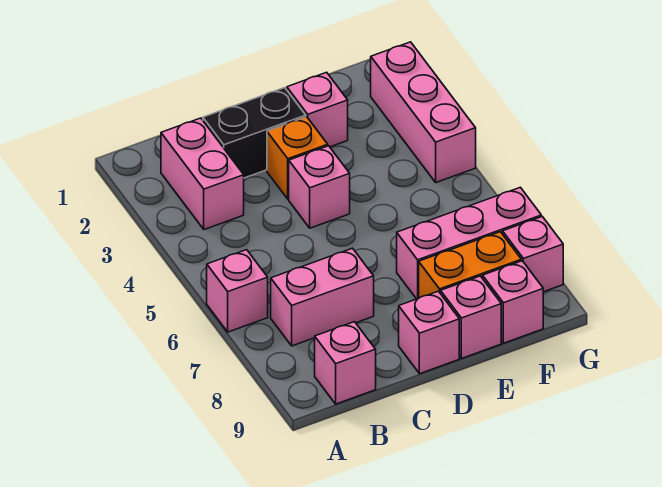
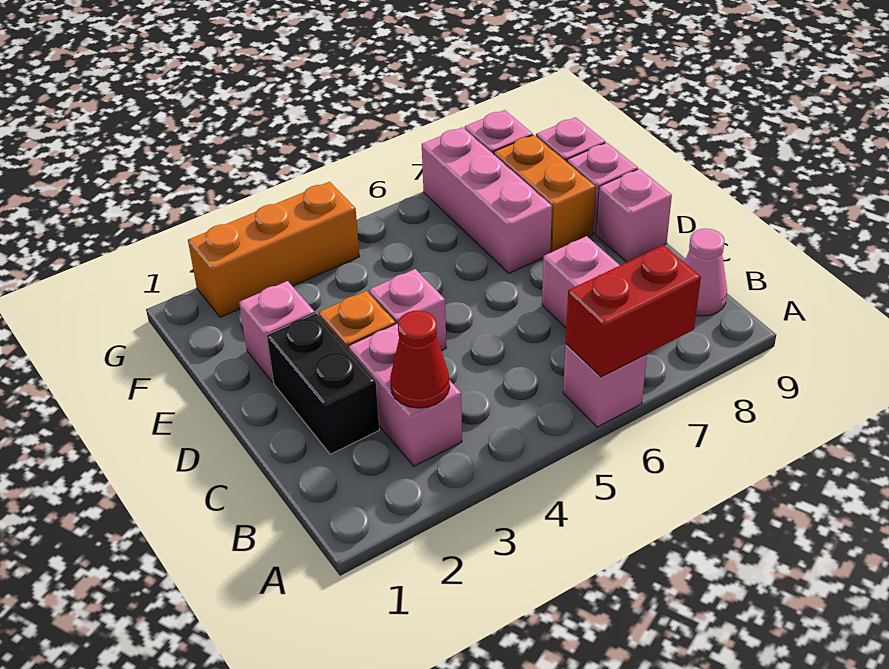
none -> red brick A6:A7 level 2
pink brick B2:B3 level 1 -> pink brick B3:C3 level 1
none -> red cone B3 level 2
pink brick B9 level 1 -> pink cone B9 level 1
pink brick G2:G4 level 1 -> orange brick G2:G4 level 1

